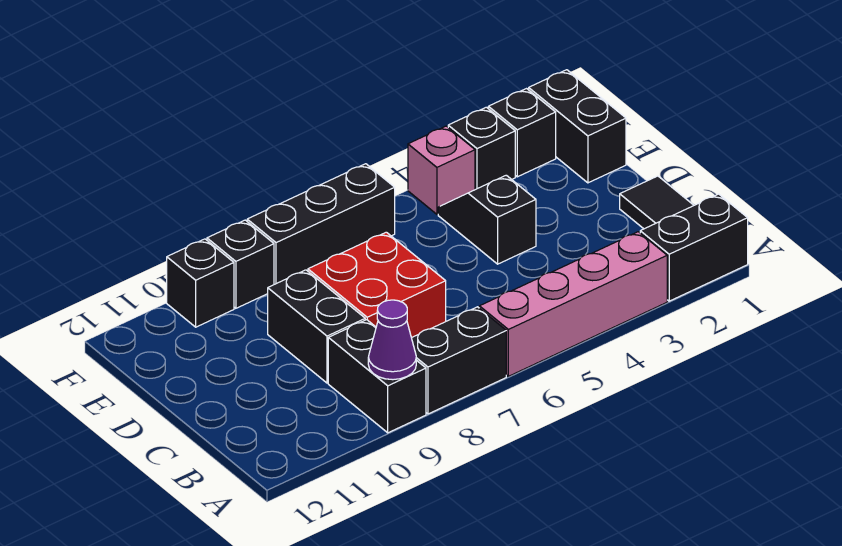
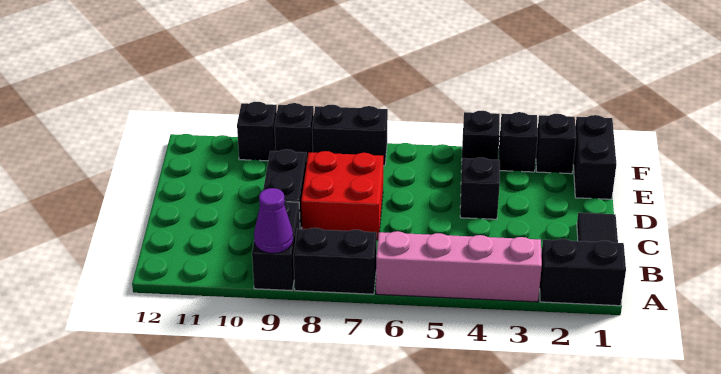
pink brick F4 level 1 -> black brick F4 level 1
black brick F6:F8 level 1 -> black brick F7:F8 level 1

